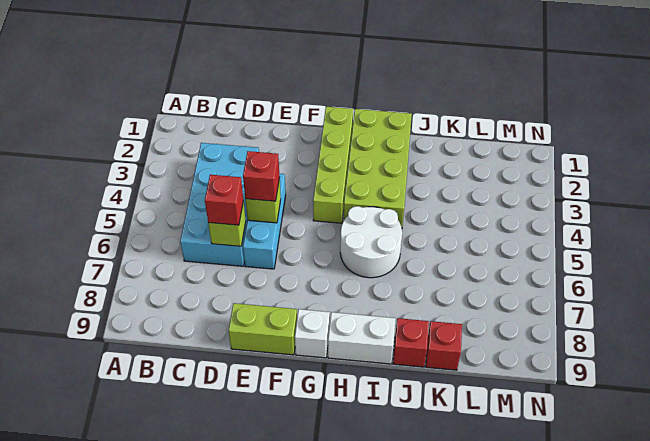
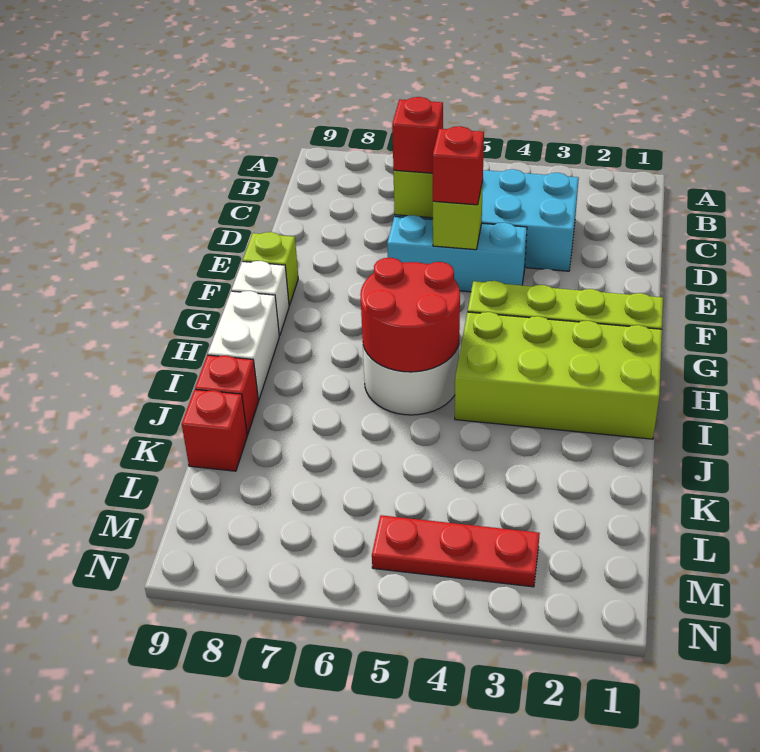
lime brick E9:F9 level 1 -> lime brick F9 level 1
none -> red round brick H5:I6 level 2
none -> red plate M3:M5 level 1

